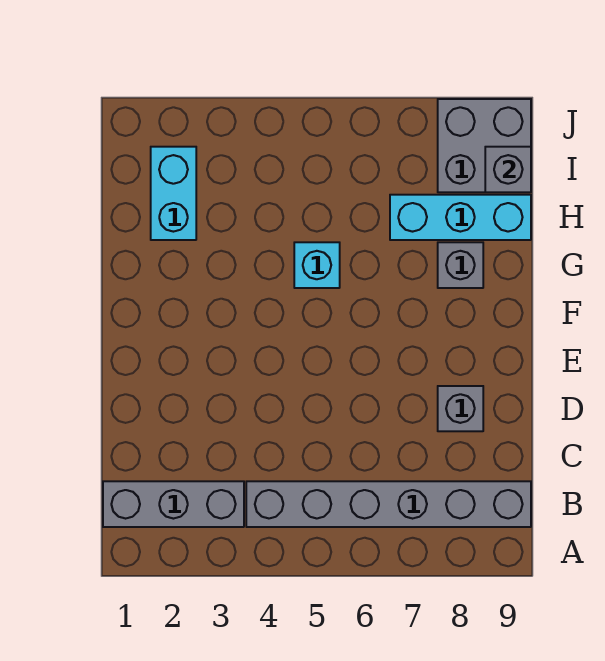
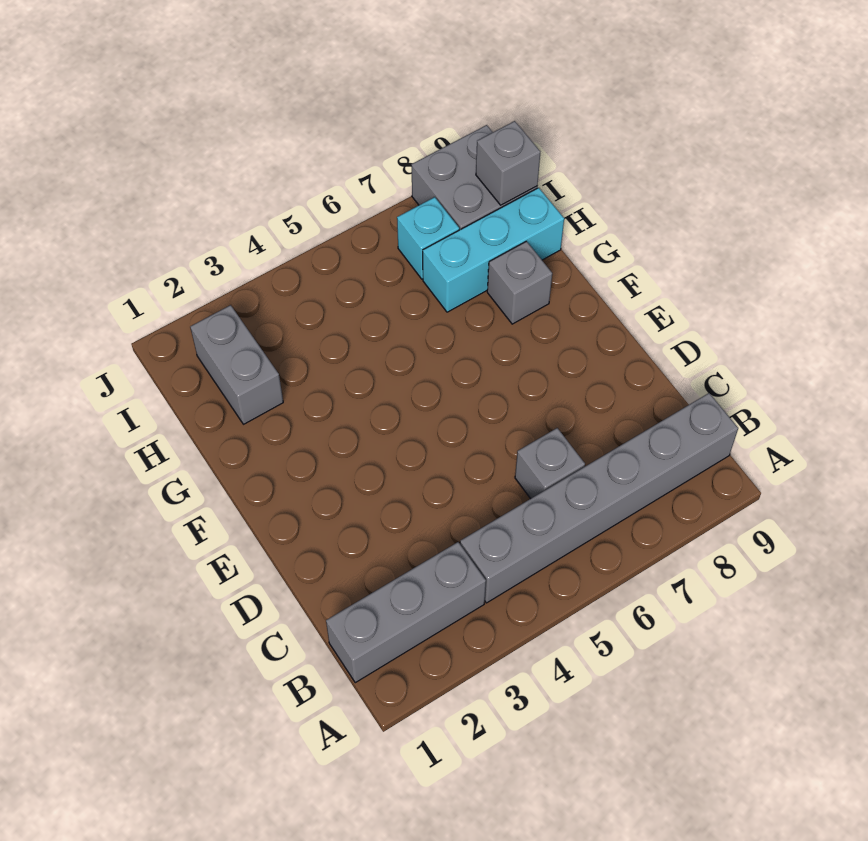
grey brick D8 level 1 -> grey brick C6 level 1
cyan brick G5 level 1 -> cyan brick I7 level 1
cyan brick H2:I2 level 1 -> grey brick H2:I2 level 1

